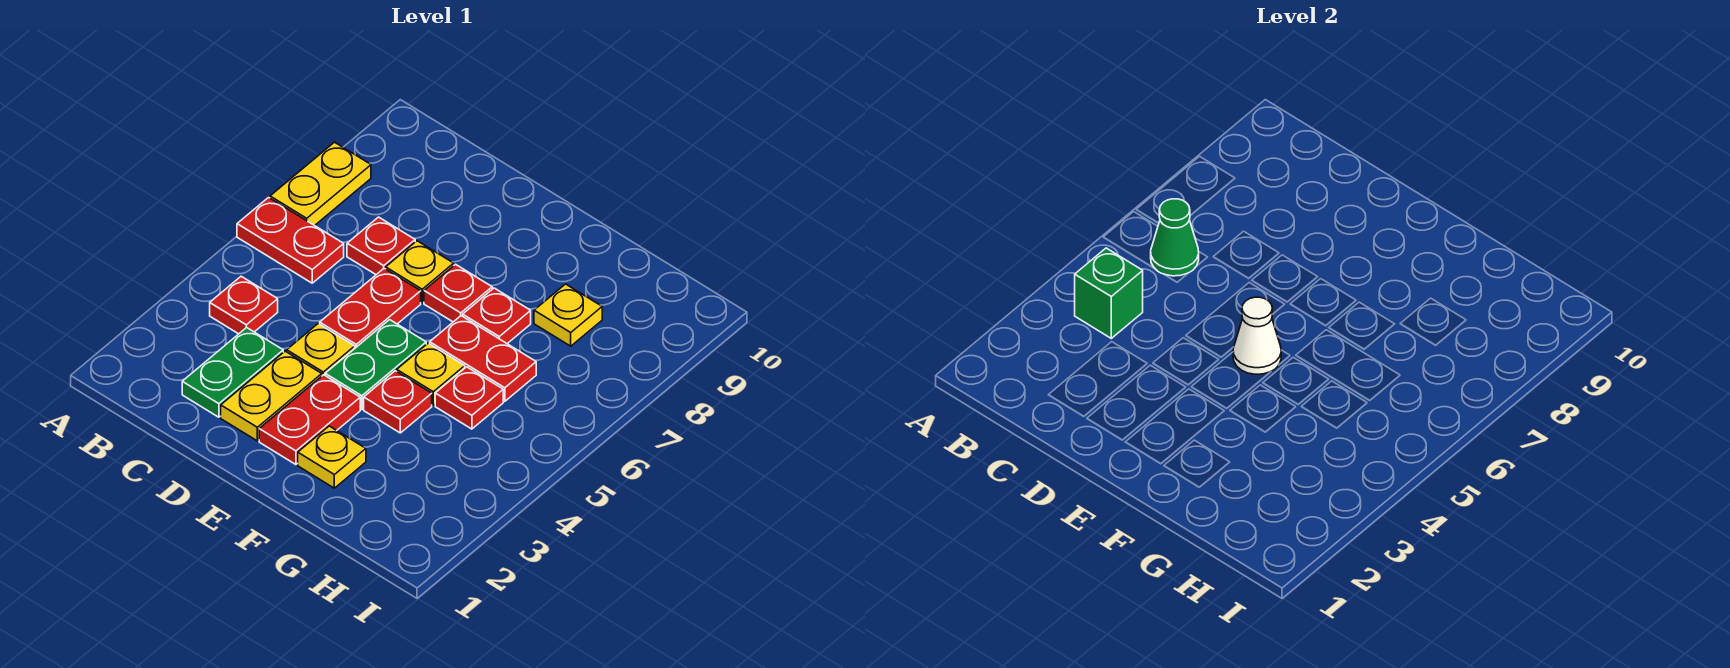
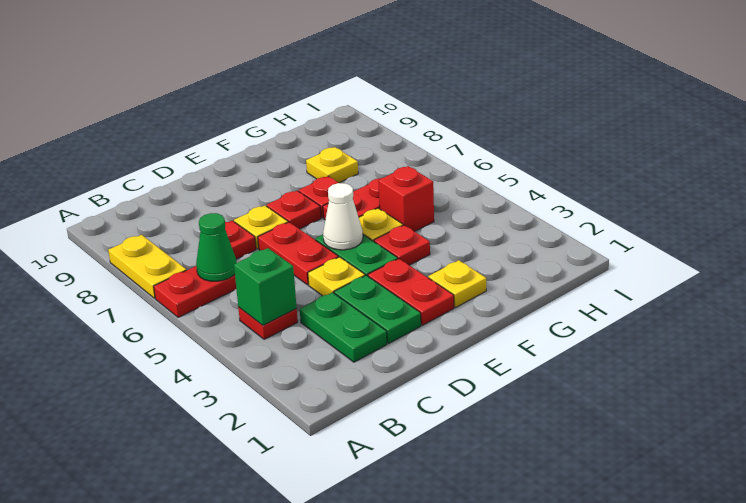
yellow plate D2:D3 level 1 -> green plate D2:D3 level 1
red plate G5 level 1 -> red brick G5 level 1

